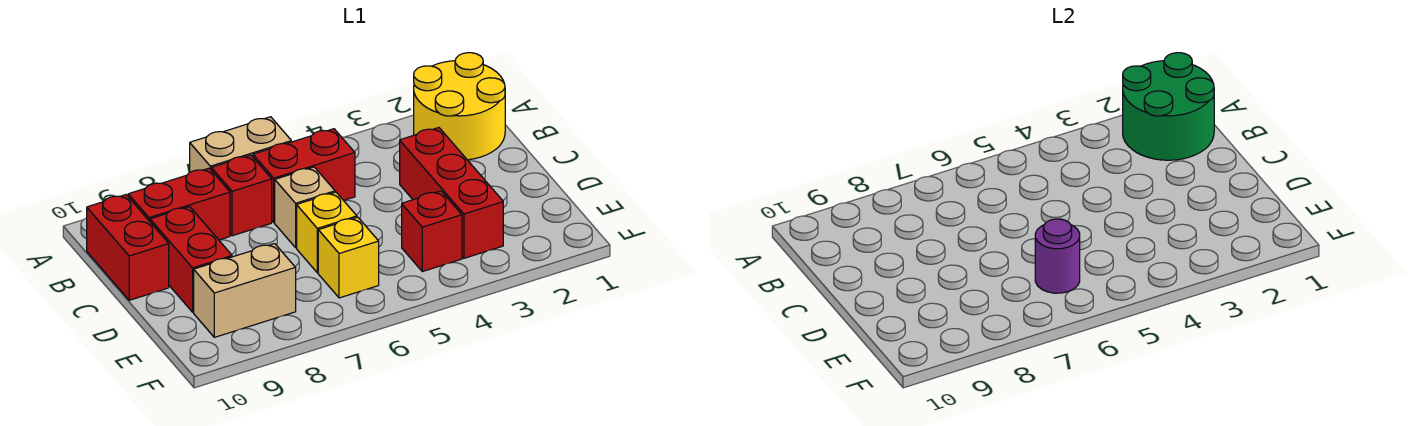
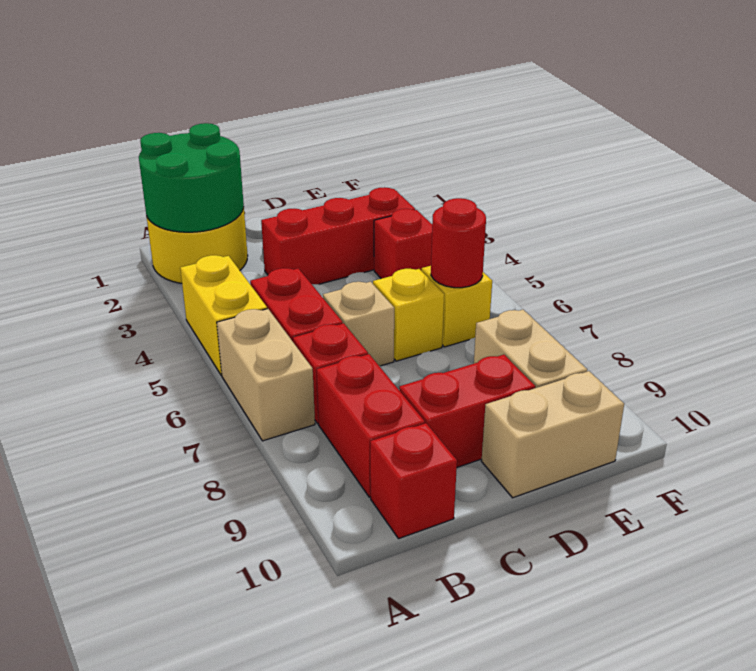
none -> yellow brick A4:A5 level 1
red brick B10:C10 level 1 -> red brick B10 level 1
none -> tan brick D10:E10 level 1
purple round brick E6 level 2 -> red round brick E6 level 2

